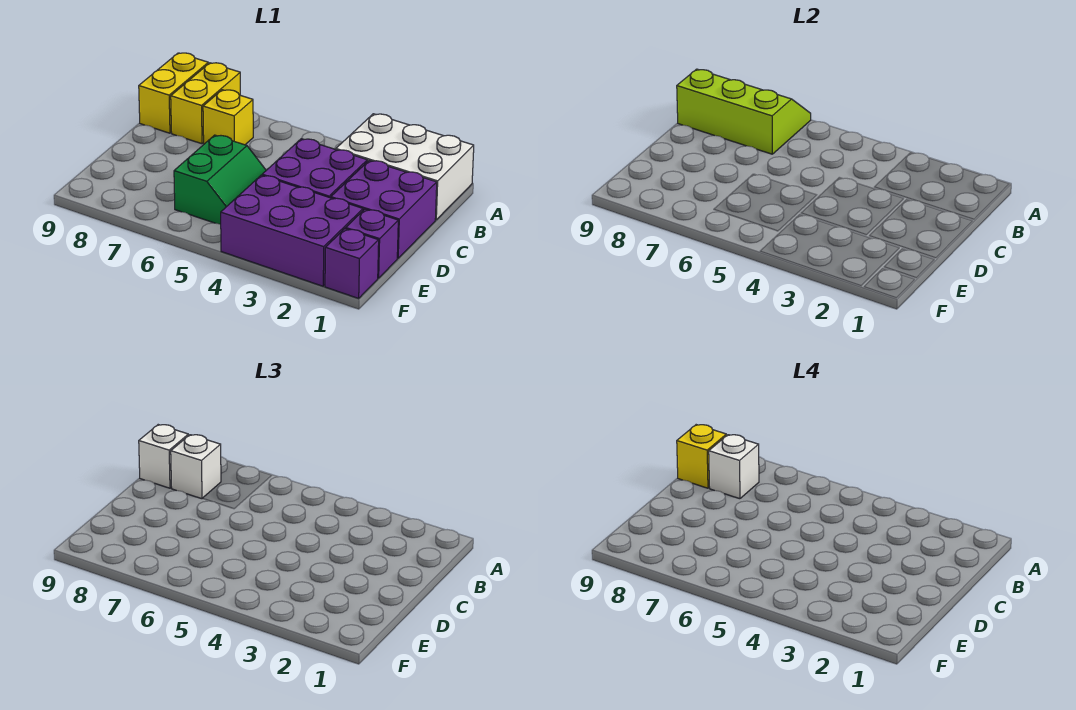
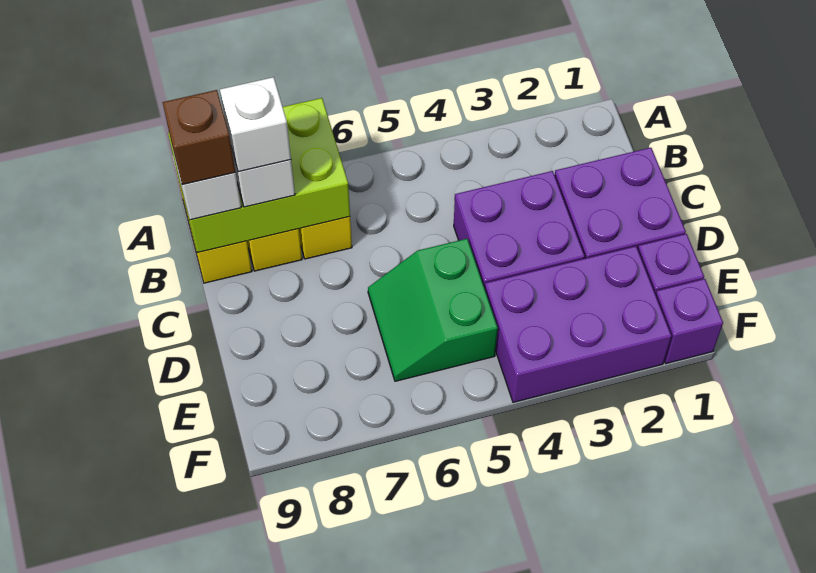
white brick A1:B3 level 1 -> none
lime slope A7:B9 level 2 top B -> lime brick A7:B9 level 2
yellow brick B9 level 4 -> brown brick B9 level 4
green slope D5:E6 level 1 top 6 -> green slope D5:E6 level 1 top 5

